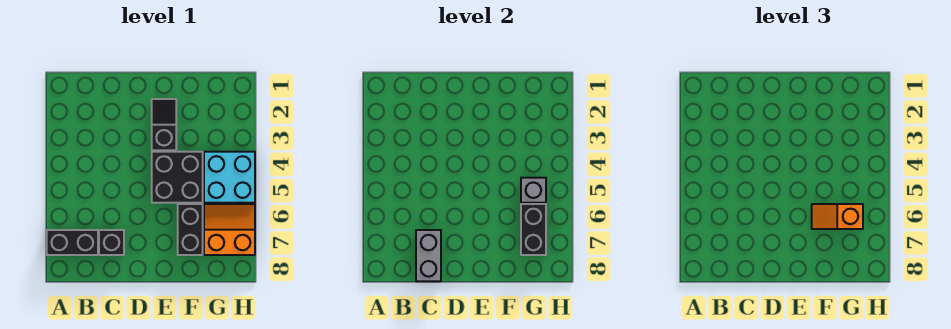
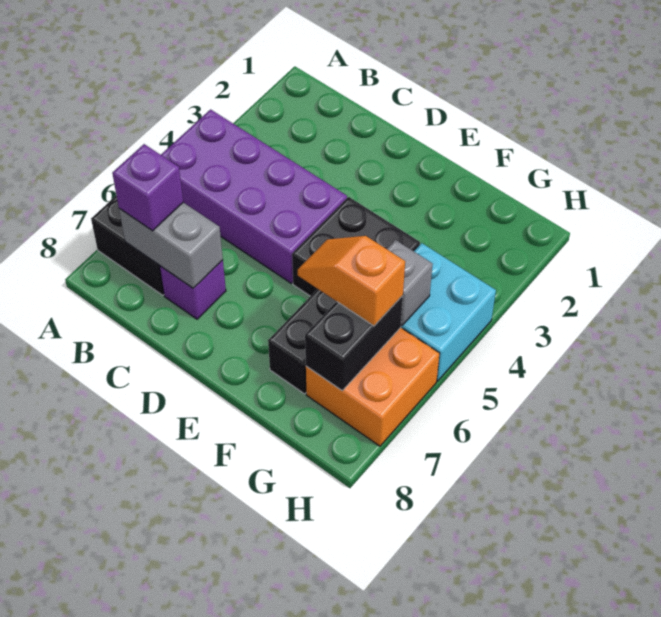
none -> purple brick A4:D5 level 1
none -> purple brick B7 level 3
black brick C7 level 1 -> purple brick C7 level 1
grey brick C7:C8 level 2 -> grey brick B7:C7 level 2
black slope E2:E3 level 1 top 3 -> none
orange slope G6:H7 level 1 top 7 -> orange brick G6:H7 level 1

